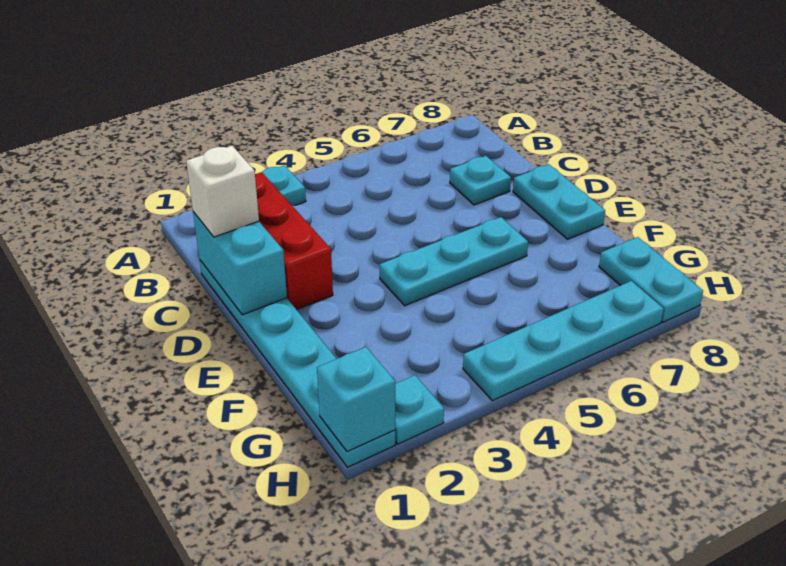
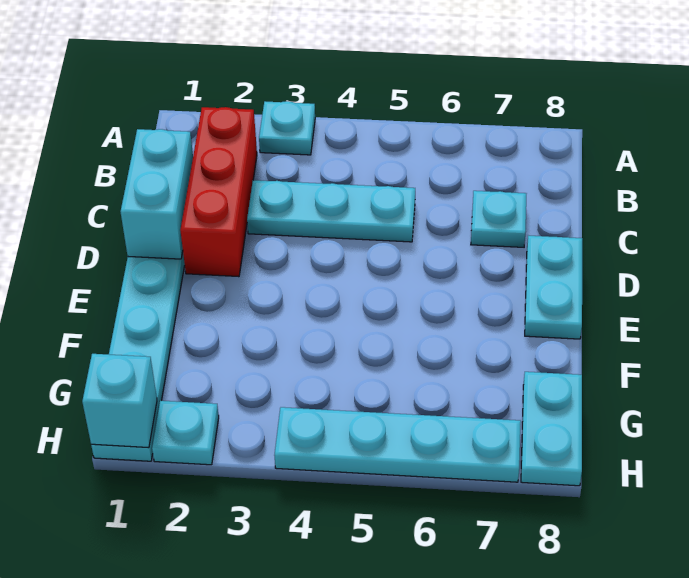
white brick C1 level 3 -> none
cyan plate E4:E6 level 1 -> cyan plate C3:C5 level 1

